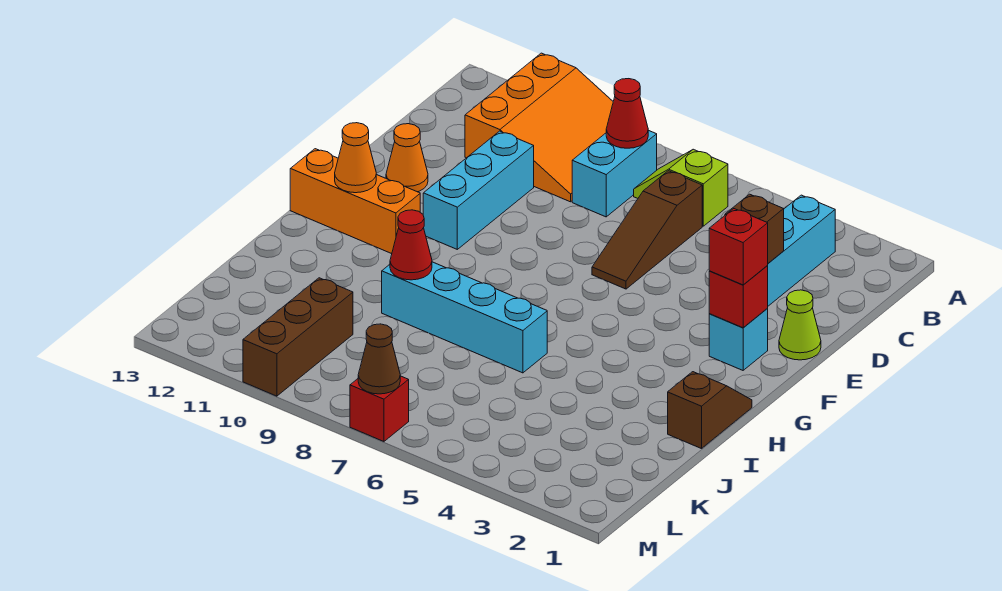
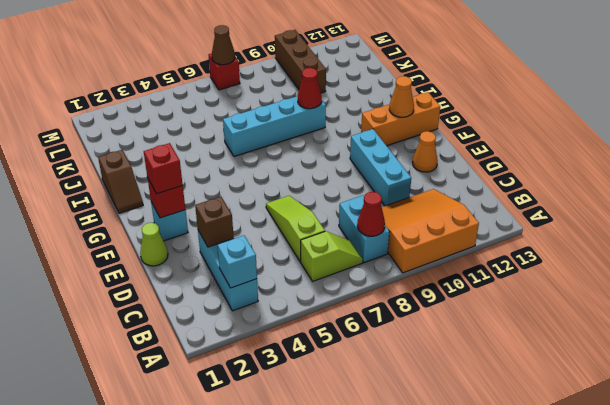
orange slope A9:C11 level 1 top 11 -> orange slope A9:C11 level 1 top A
none -> cyan brick B3 level 2
brown slope C6:E6 level 1 top C -> lime slope C6:E6 level 1 top C

